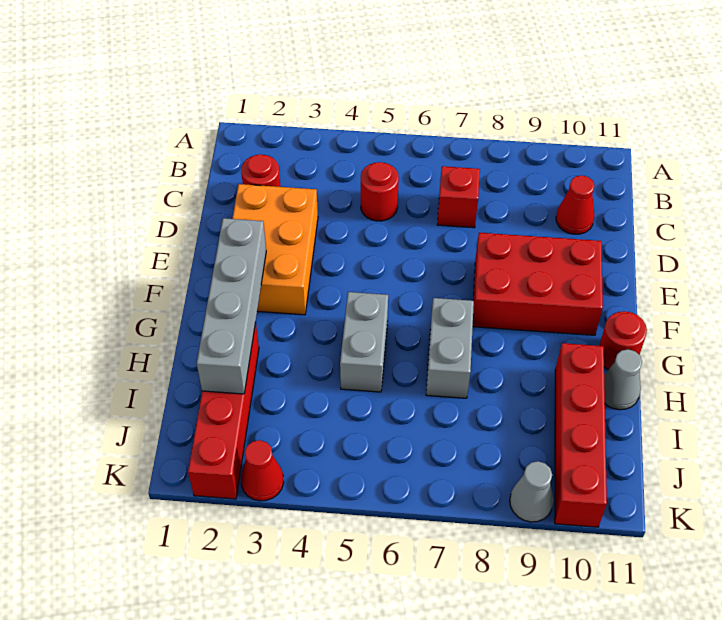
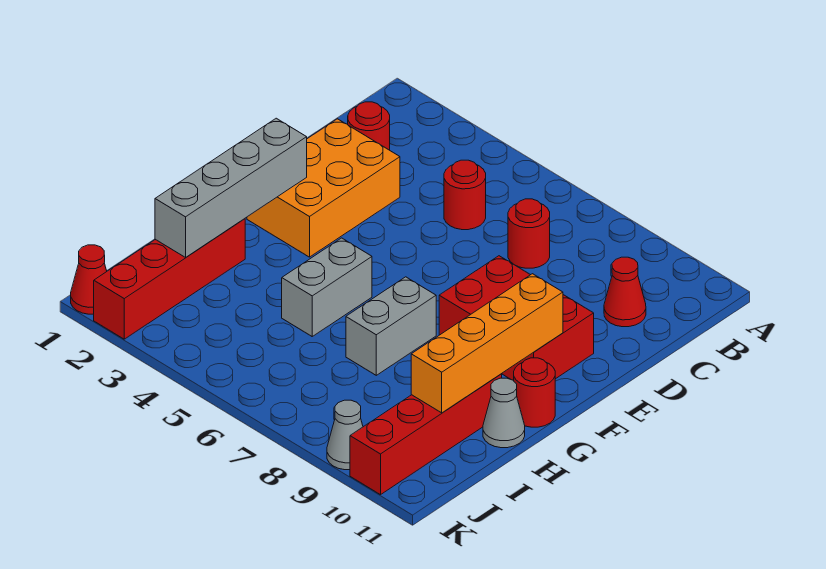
red brick C7 level 1 -> red round brick C7 level 1
none -> orange brick F10:I10 level 2
red cone K3 level 1 -> red cone K1 level 1

